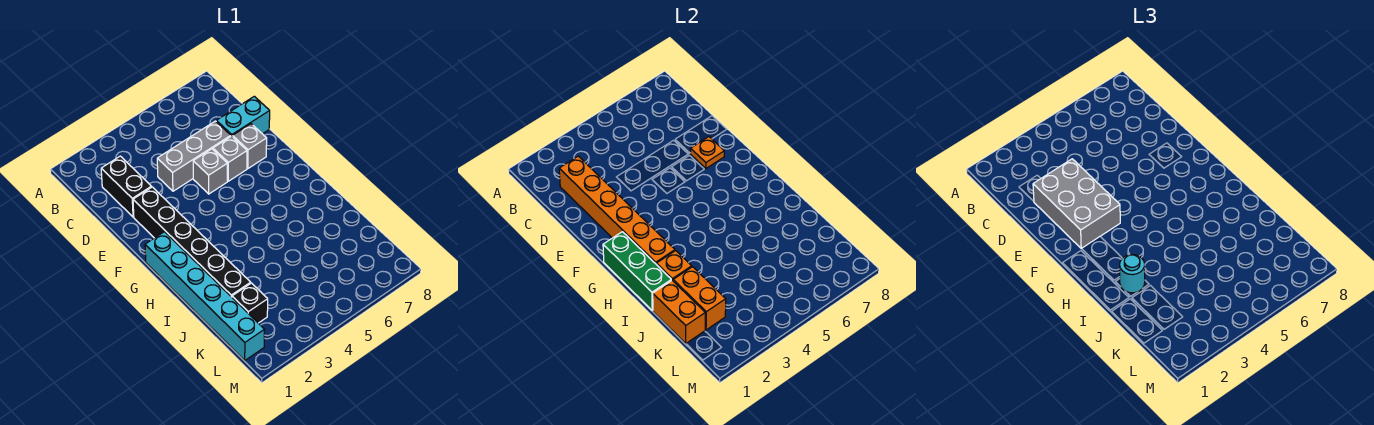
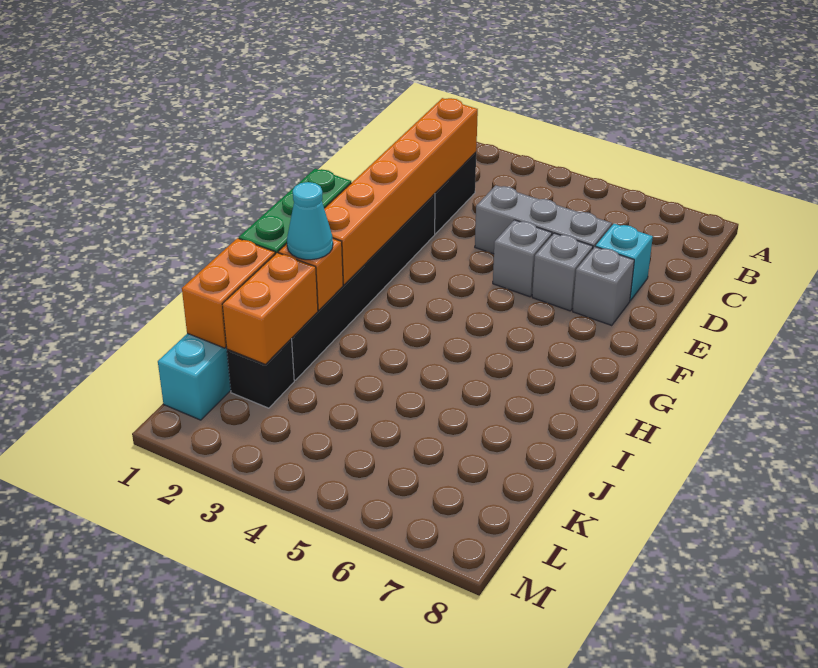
grey brick D2:F3 level 3 -> none
cyan brick D7:D8 level 1 -> cyan brick D7 level 1
orange plate E7 level 2 -> none
cyan round brick I2 level 3 -> cyan cone I2 level 3

